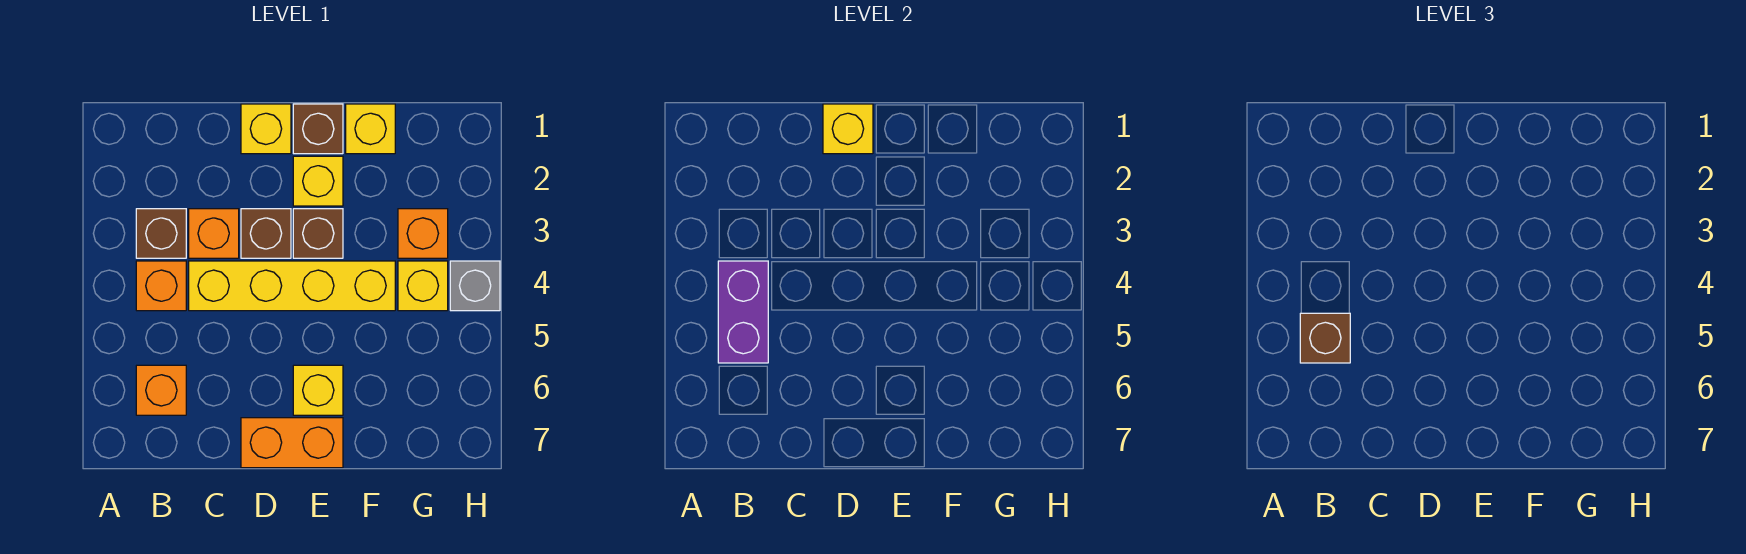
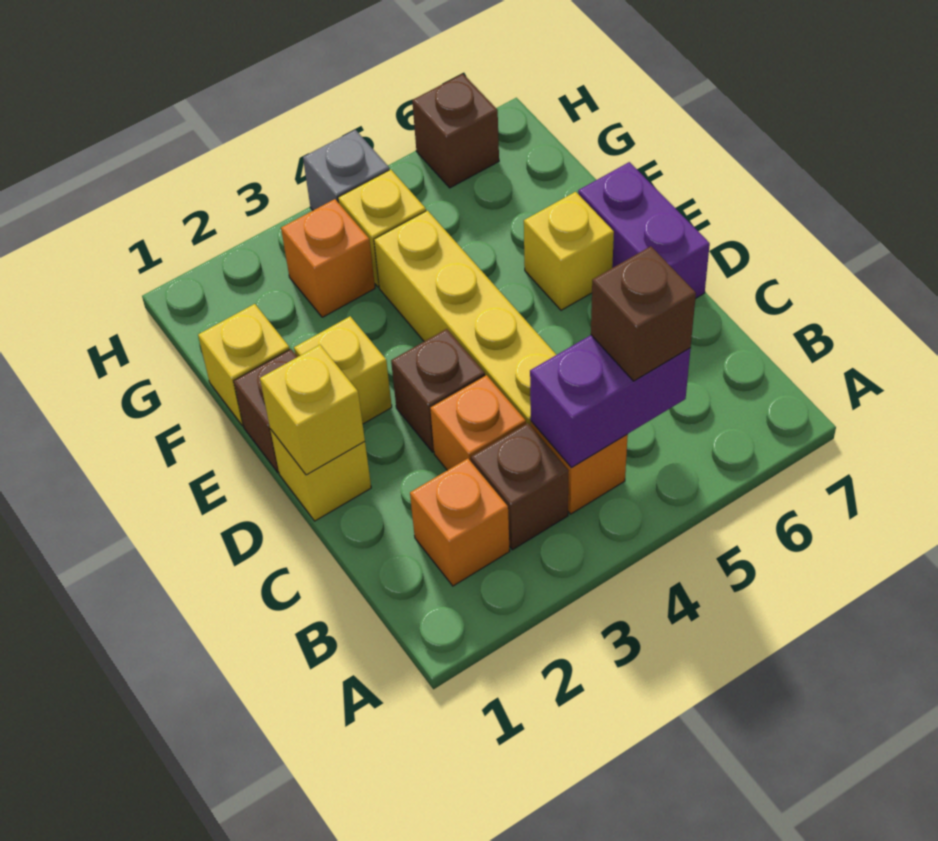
orange brick B6 level 1 -> orange brick B2 level 1
orange brick D7:E7 level 1 -> purple brick D7:E7 level 1
brown brick E3 level 1 -> brown brick H6 level 1

